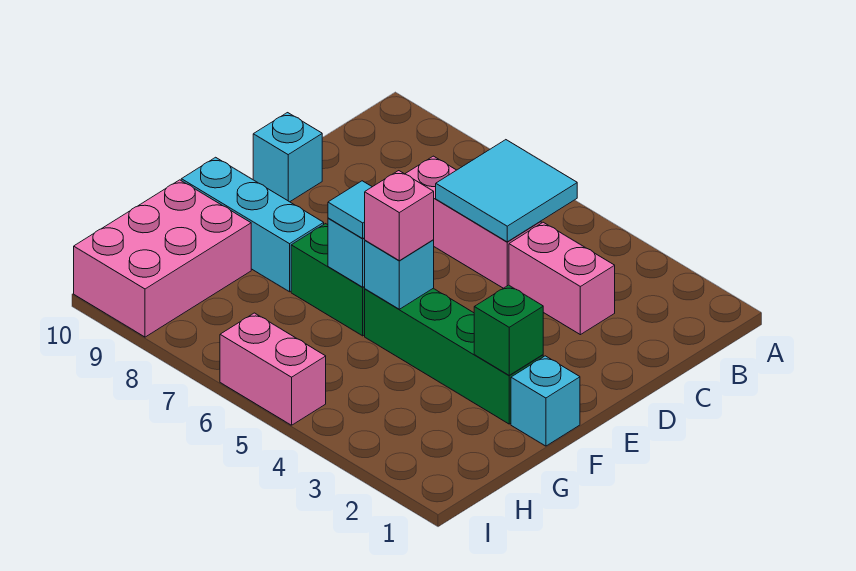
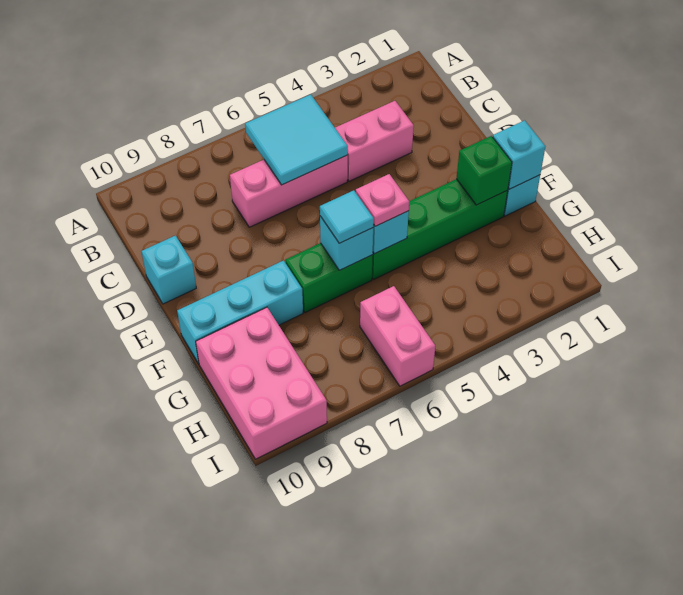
none -> cyan brick F1 level 2
pink brick F5 level 3 -> pink plate F5 level 3
pink brick I5:I6 level 1 -> pink brick H6:I6 level 1

